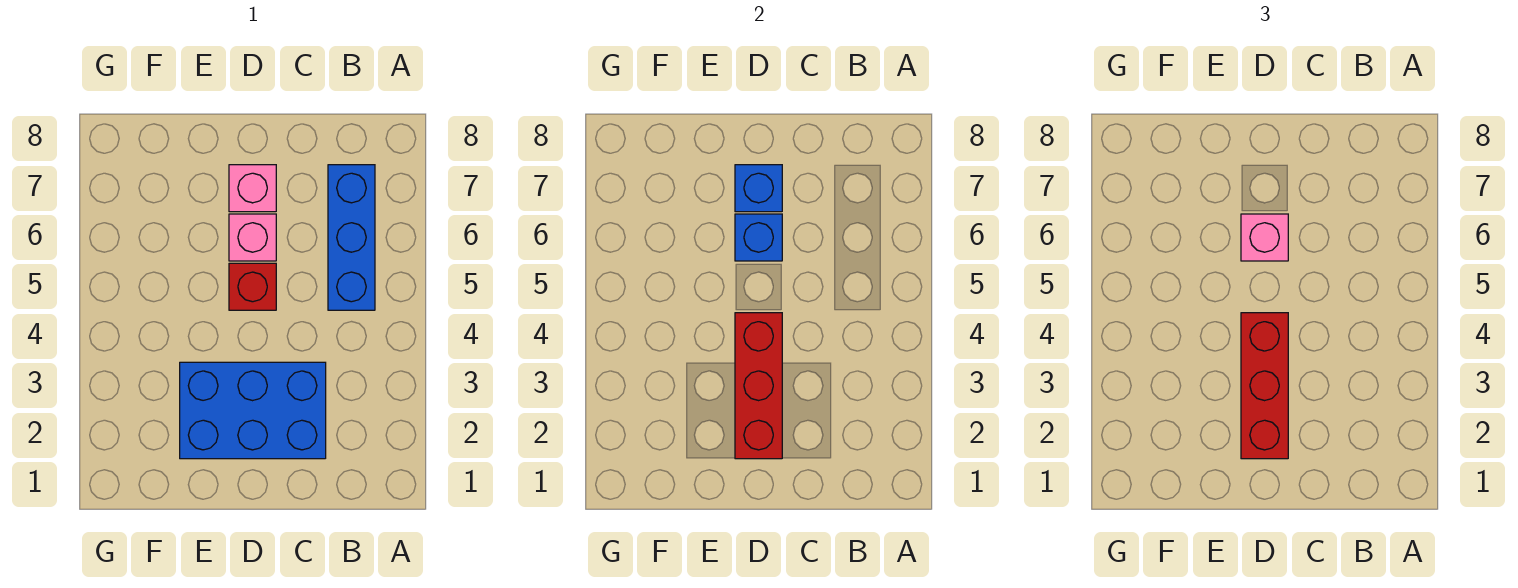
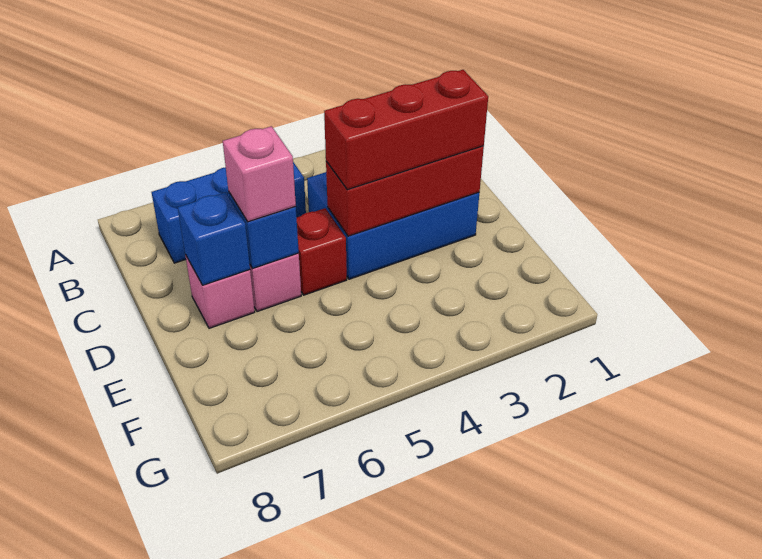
blue brick C2:E3 level 1 -> blue brick C2:D4 level 1

